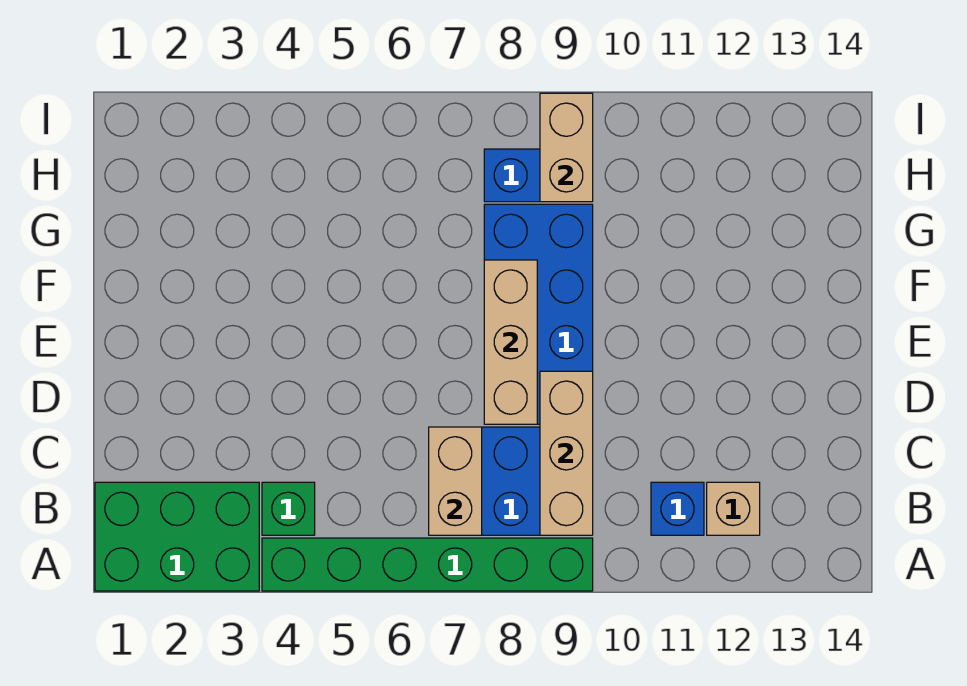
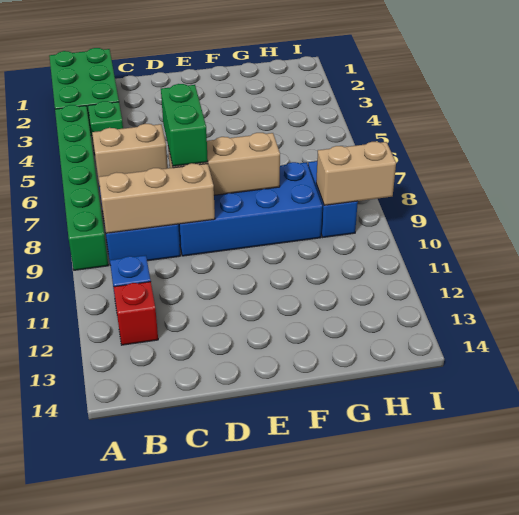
tan brick B12 level 1 -> red brick B12 level 1
none -> green brick D7:D8 level 3

